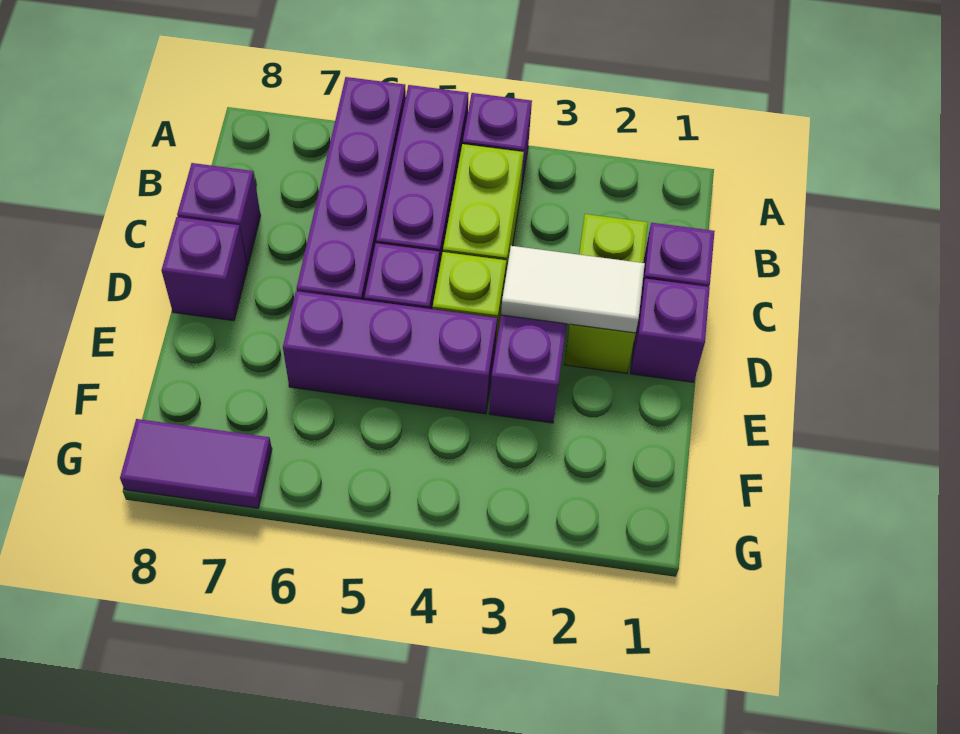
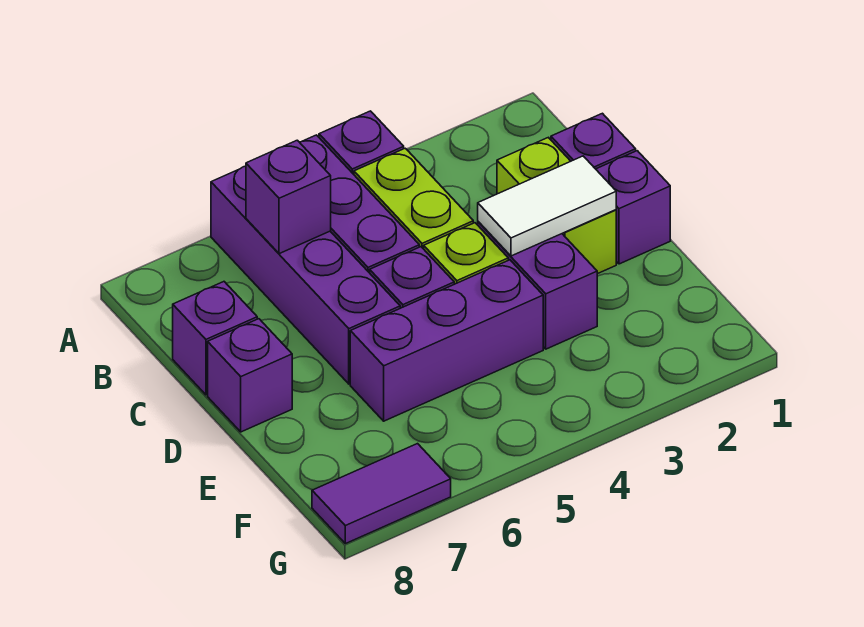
none -> purple brick B6 level 2

